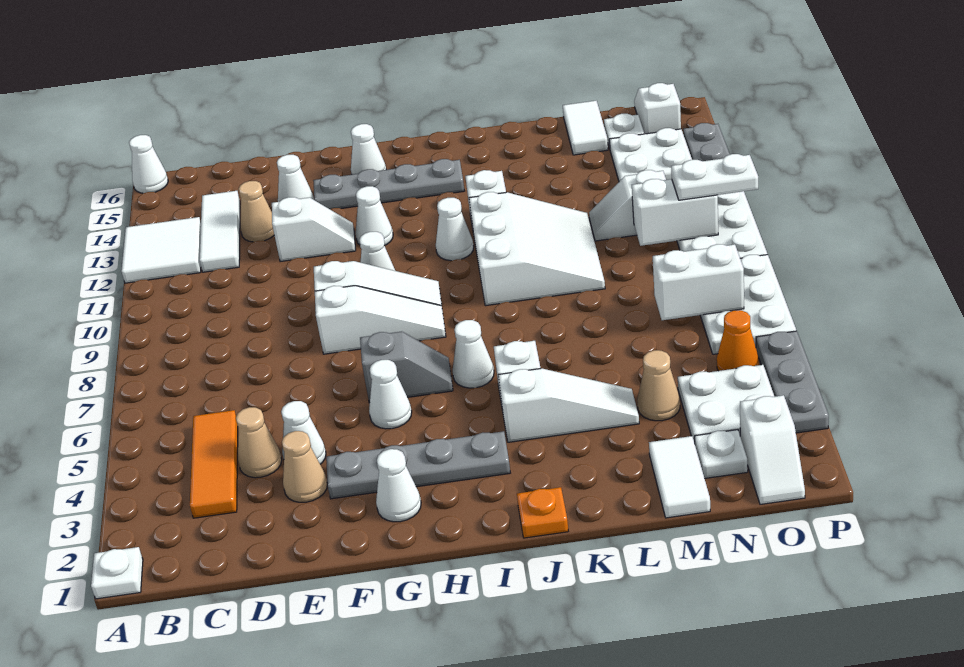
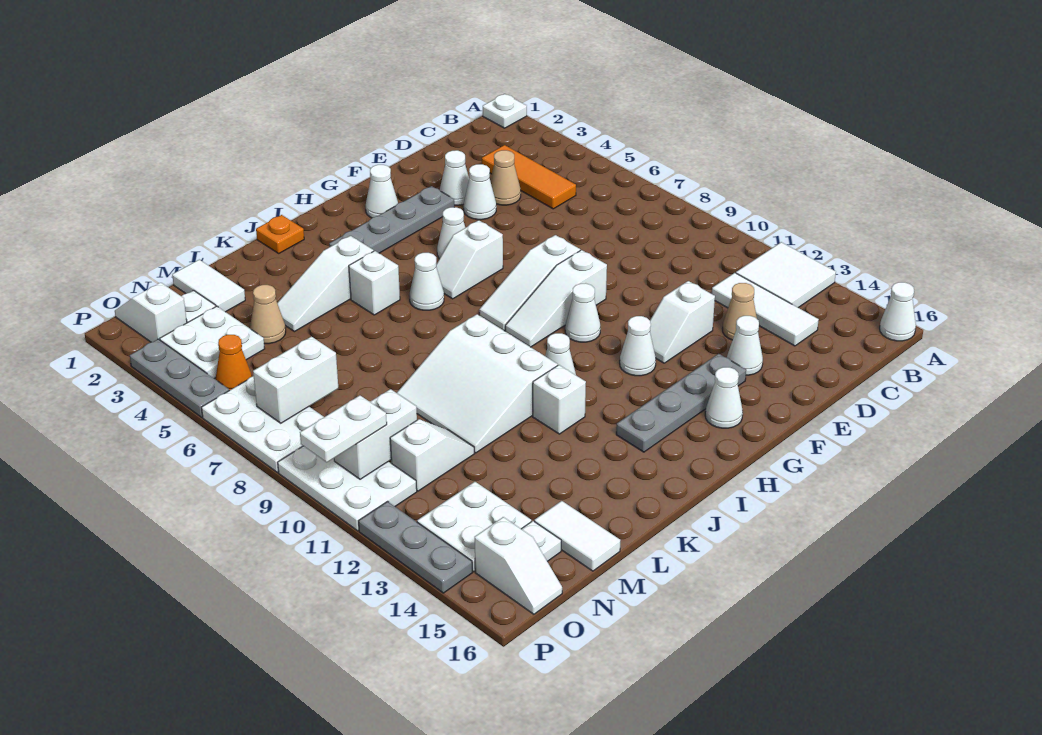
tan cone E3 level 1 -> white cone E3 level 1
grey slope G6:H6 level 1 top G -> white slope G6:H6 level 1 top G

